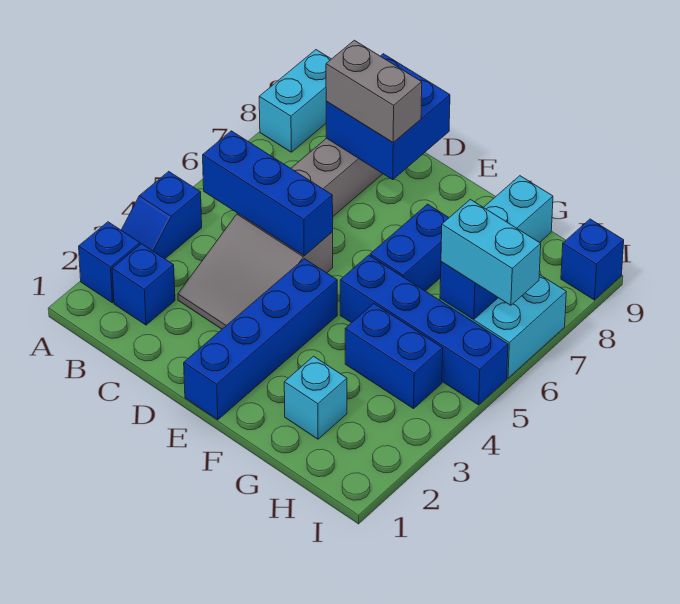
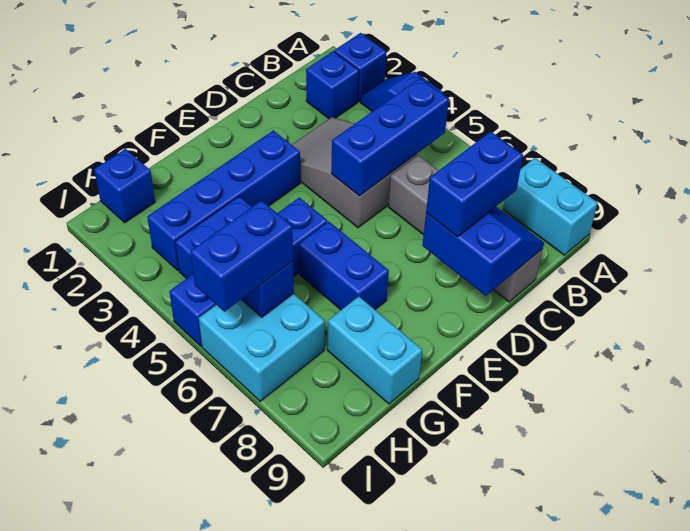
blue brick C8:D9 level 2 -> blue slope C8:D9 level 2 top D
grey brick C8:D8 level 3 -> blue brick C8:D8 level 3
blue brick E1:E4 level 1 -> blue brick E3:H3 level 1
cyan brick G2 level 1 -> none
cyan brick H6:I6 level 3 -> blue brick H6:I6 level 3
blue brick I9 level 1 -> blue brick H1 level 1

